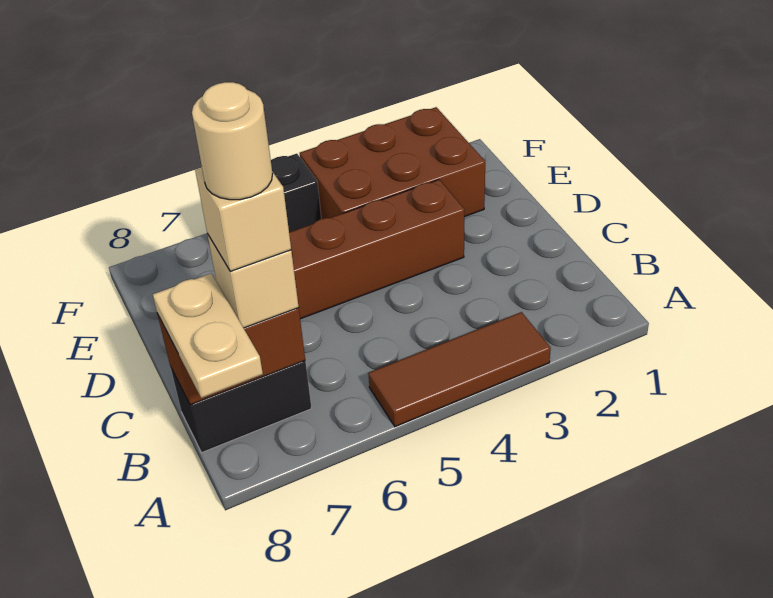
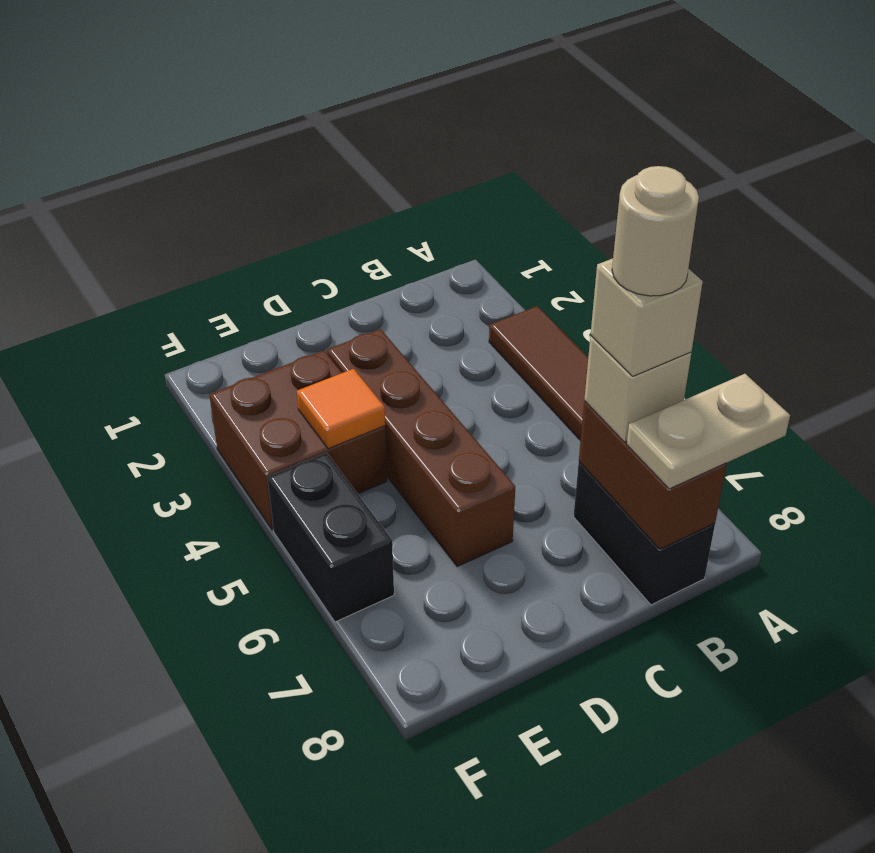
brown brick E2:F4 level 1 -> brown brick E3:F4 level 1
none -> orange tile E4 level 2

